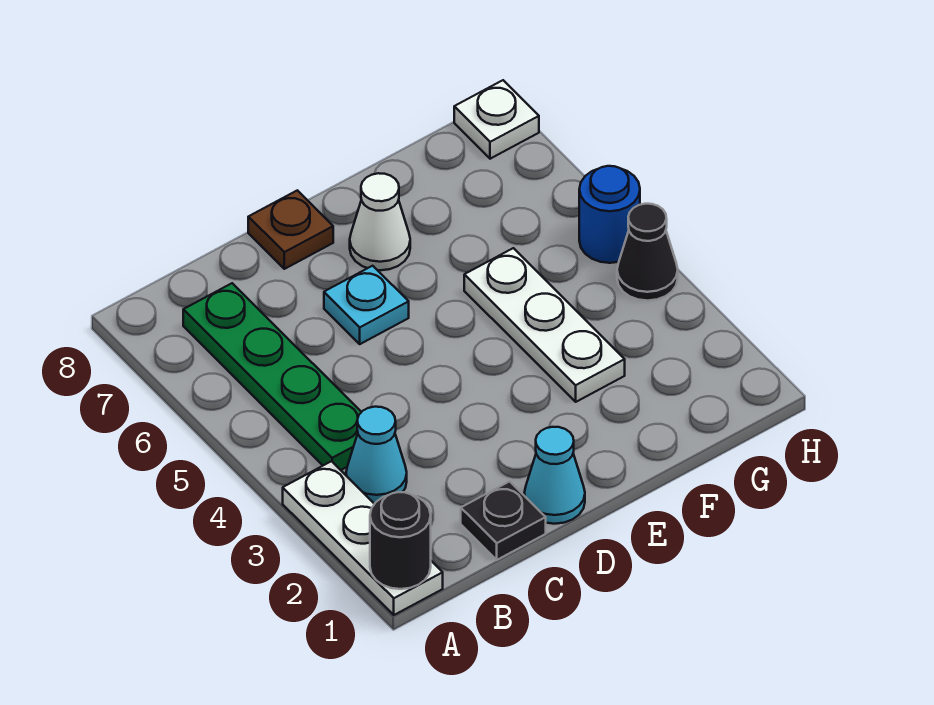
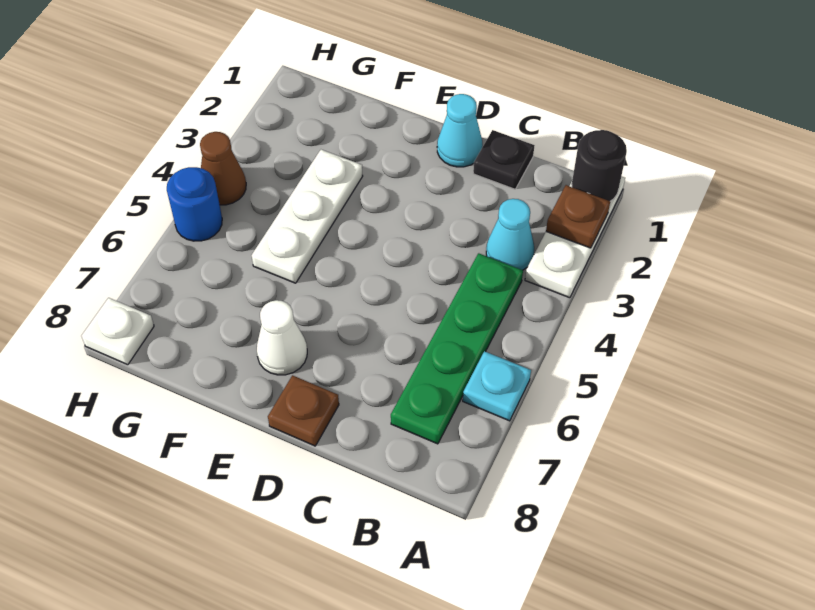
none -> brown plate A2 level 2
cyan plate D6 level 1 -> cyan plate A6 level 1
black cone H4 level 1 -> brown cone H4 level 1

